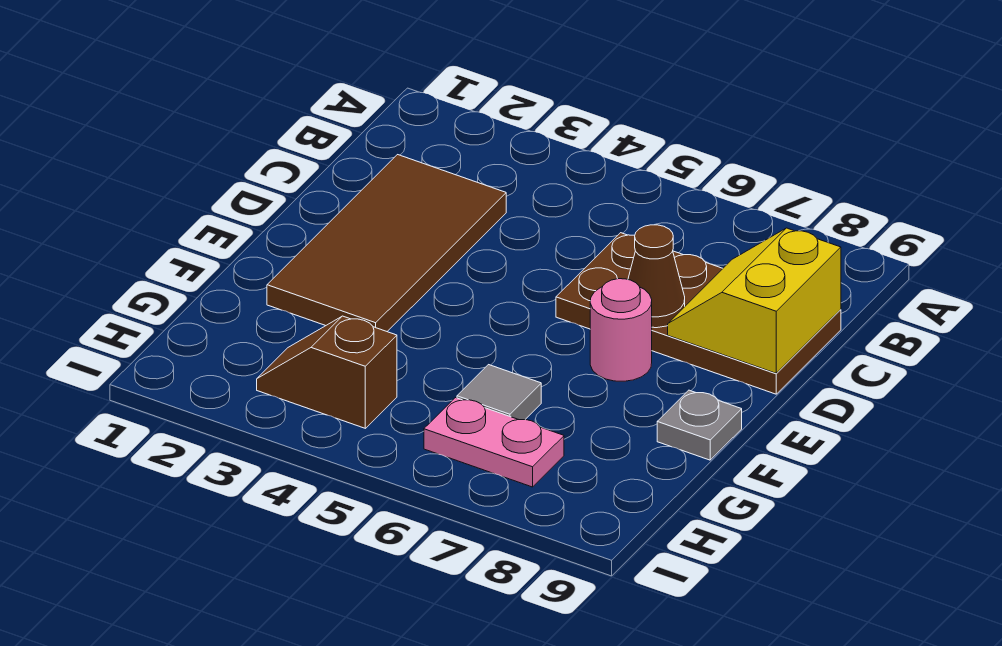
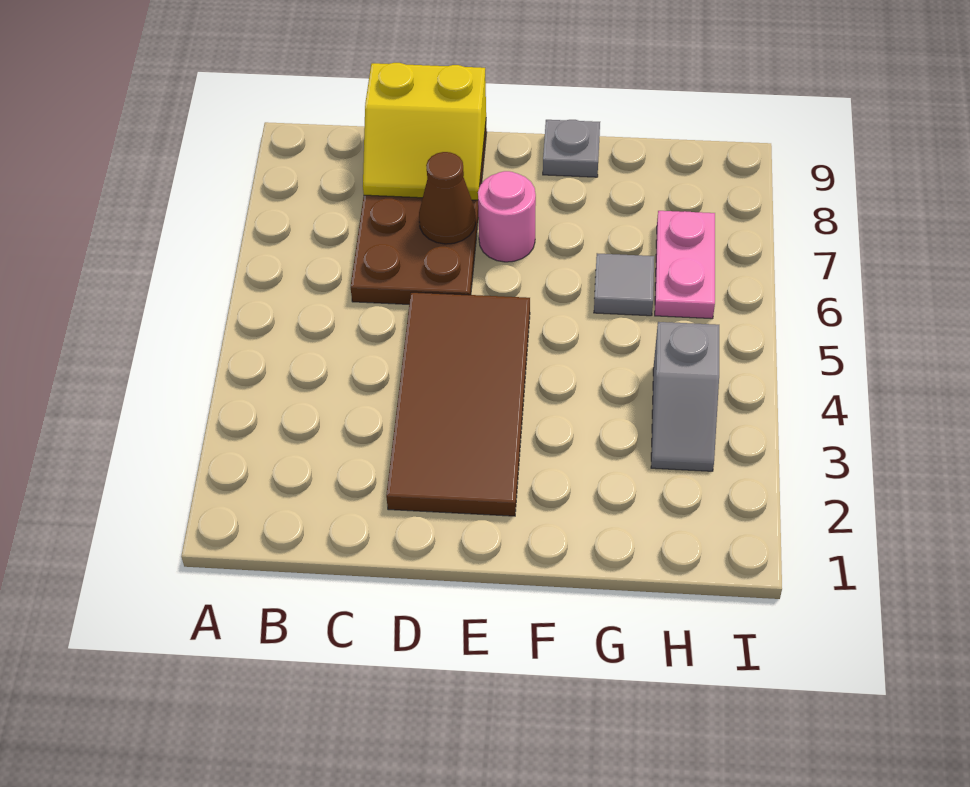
brown tile C2:F3 level 1 -> brown tile D2:E5 level 1
brown slope H3:H4 level 1 top 4 -> grey slope H3:H4 level 1 top 4

